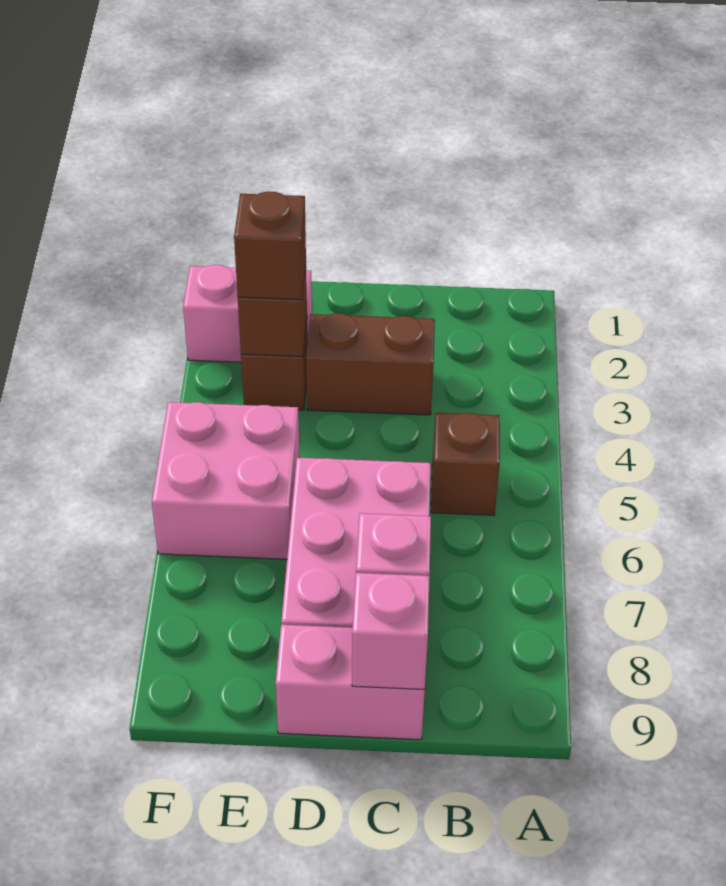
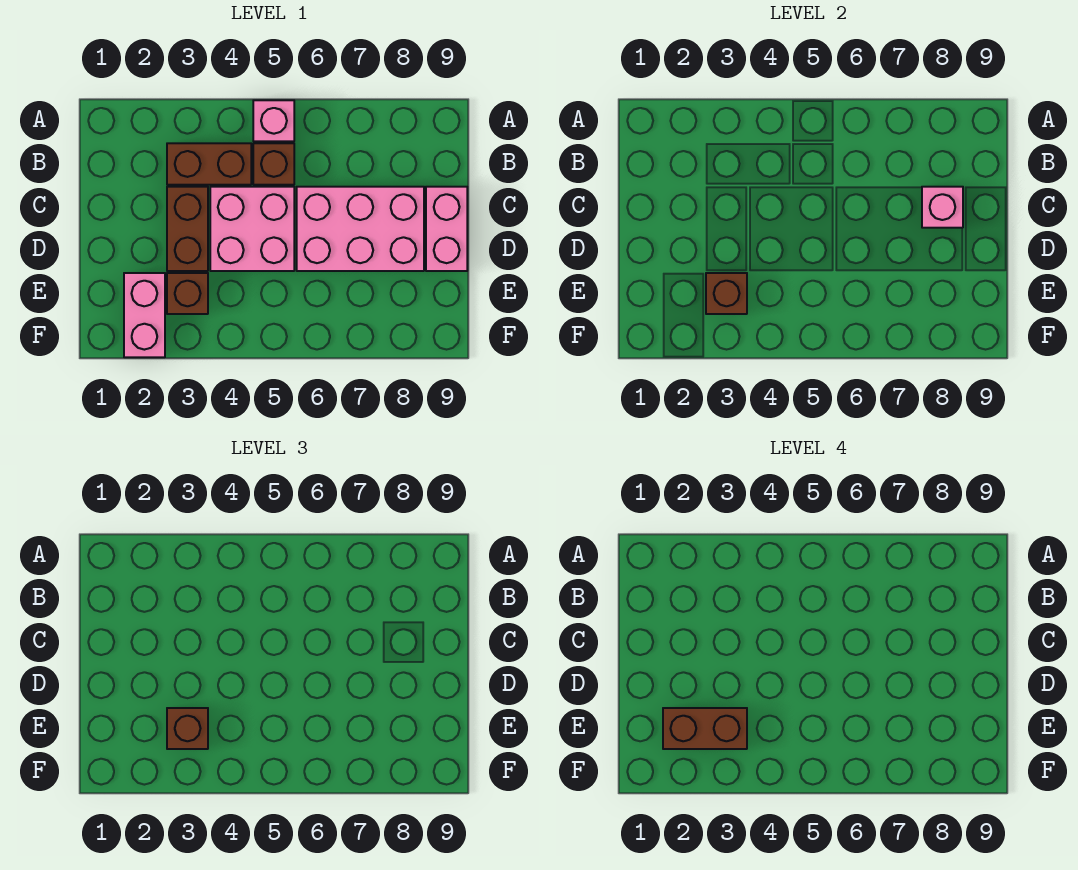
none -> brown brick B3:B4 level 1
pink brick C9 level 2 -> pink brick A5 level 1
none -> brown brick E2:E3 level 4
pink brick E5:F6 level 1 -> pink brick C4:D5 level 1

